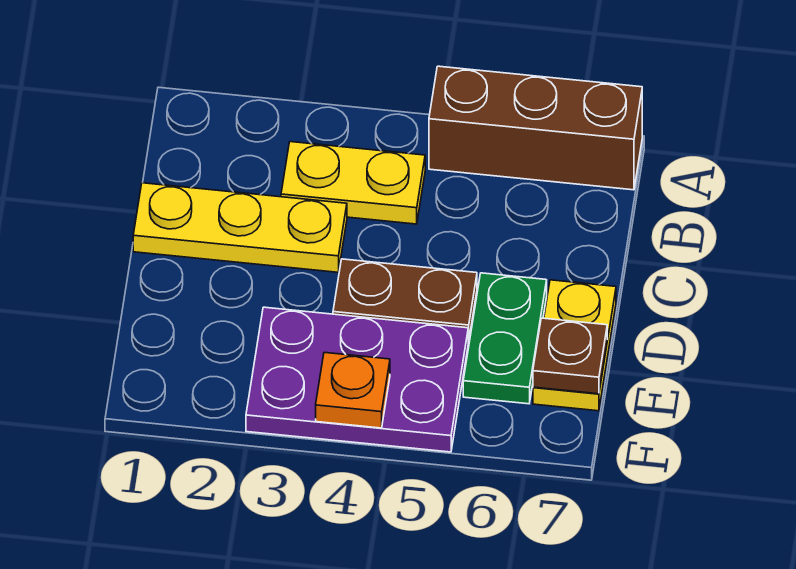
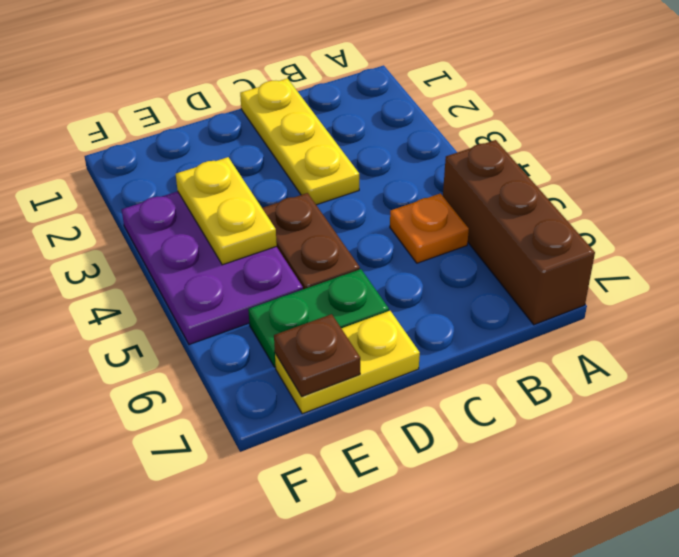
yellow plate B3:B4 level 1 -> yellow plate E3:E4 level 2
orange plate F4 level 2 -> orange plate B5 level 1

